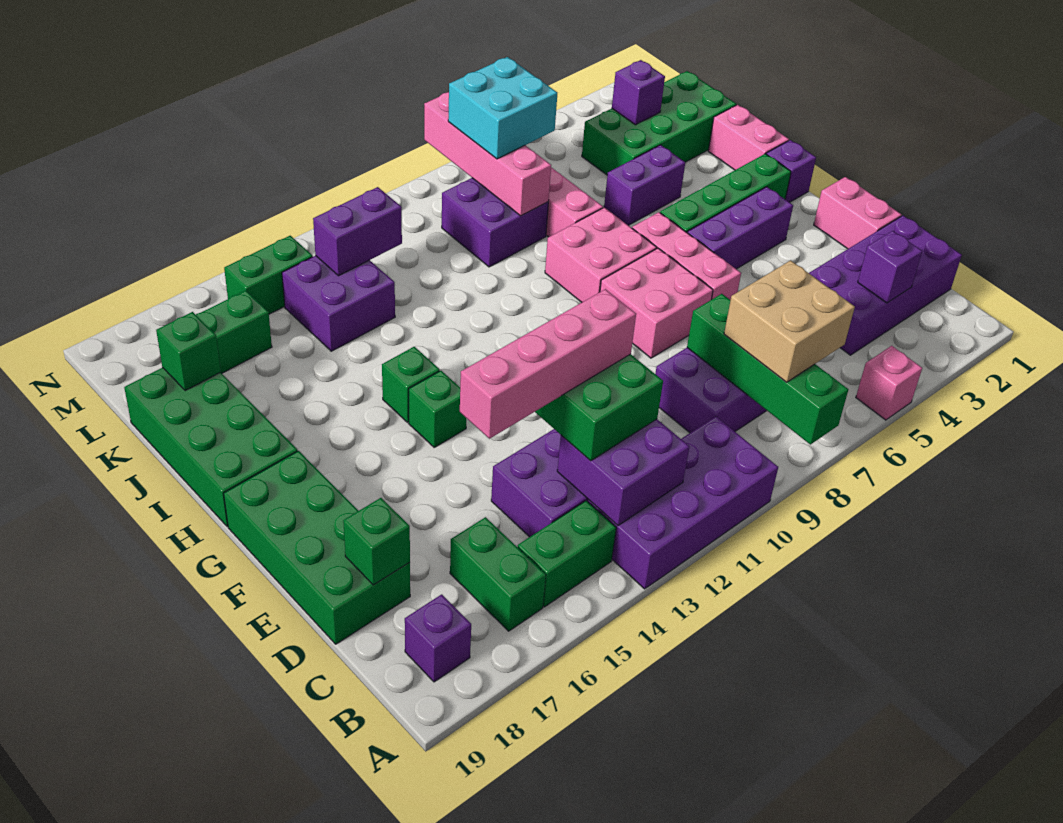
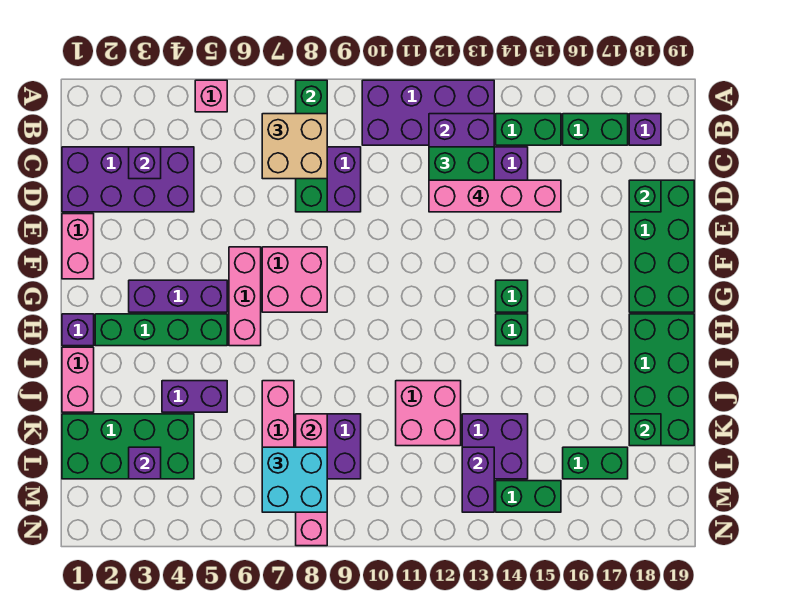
green brick B16:C16 level 1 -> green brick B16:B17 level 1
pink brick H7:I8 level 1 -> pink brick J11:K12 level 1
purple brick L12:L13 level 2 -> purple brick L13:M13 level 2

